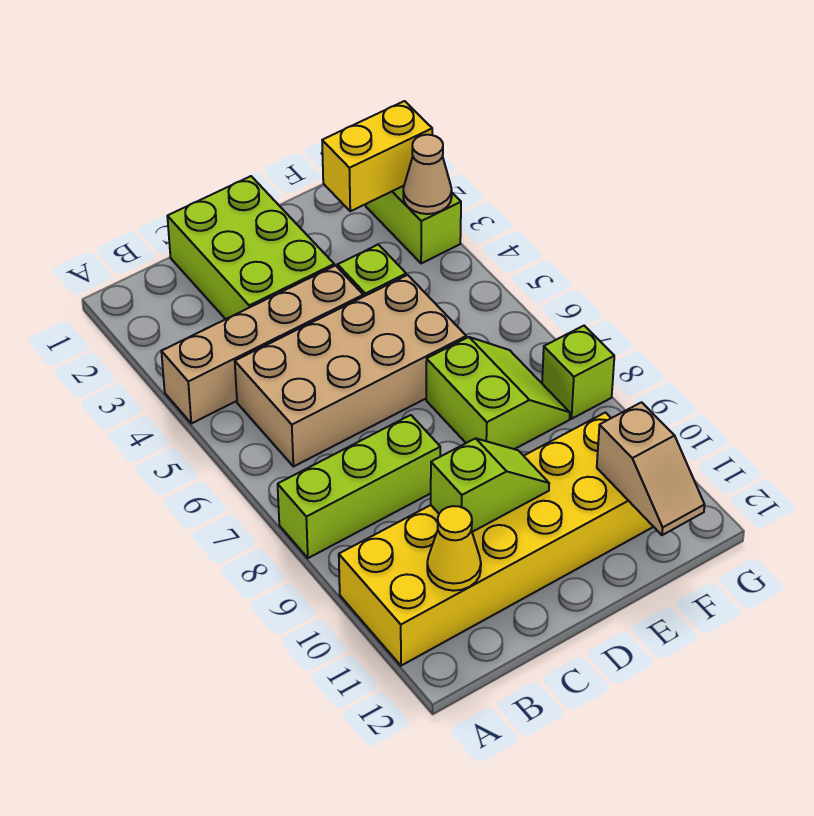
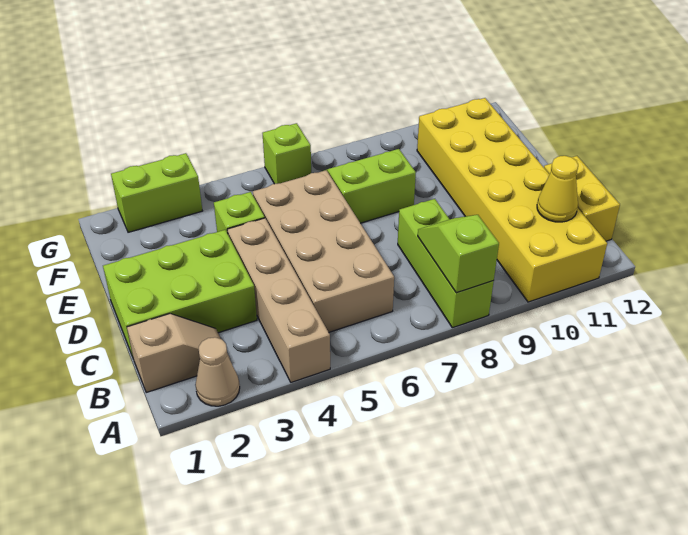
lime slope C10:D10 level 2 top C -> lime slope A8:B8 level 2 top A
yellow brick F2:G2 level 2 -> yellow brick B12:C12 level 1
tan slope F11:F12 level 2 top 11 -> tan slope B1:B2 level 1 top 1
tan cone G3 level 2 -> tan cone A2 level 1
lime brick G8 level 1 -> lime brick G6 level 1

